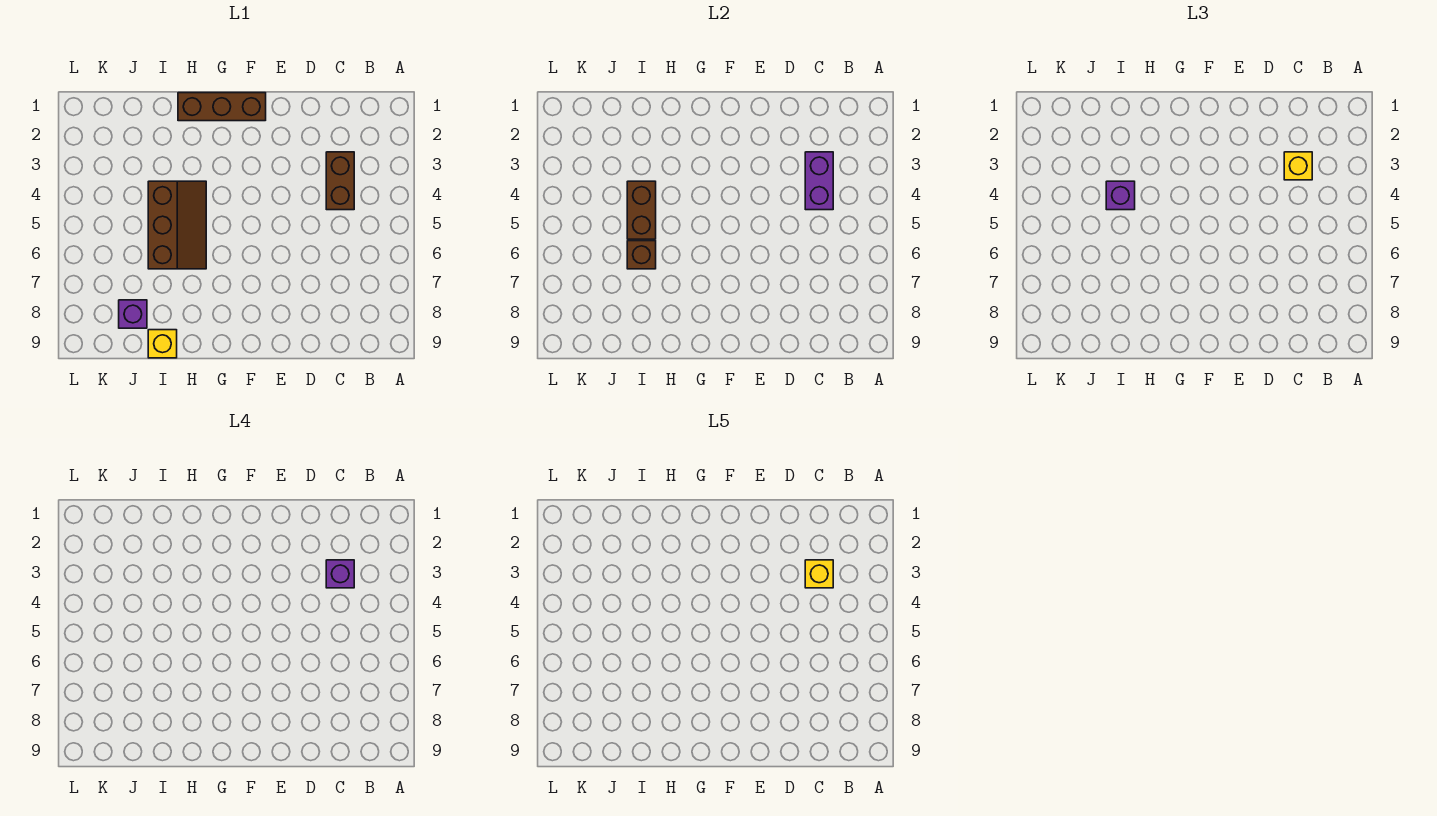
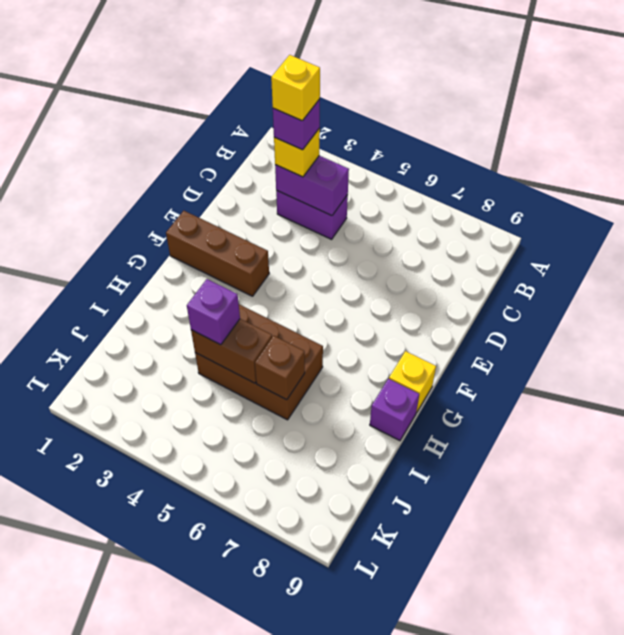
brown brick C3:C4 level 1 -> purple brick C3:C4 level 1
brown brick F1:H1 level 1 -> brown brick F1:F3 level 1
brown slope H4:I6 level 1 top I -> brown brick H4:I6 level 1
yellow brick I9 level 1 -> yellow brick G9 level 1
purple brick J8 level 1 -> purple brick H9 level 1

